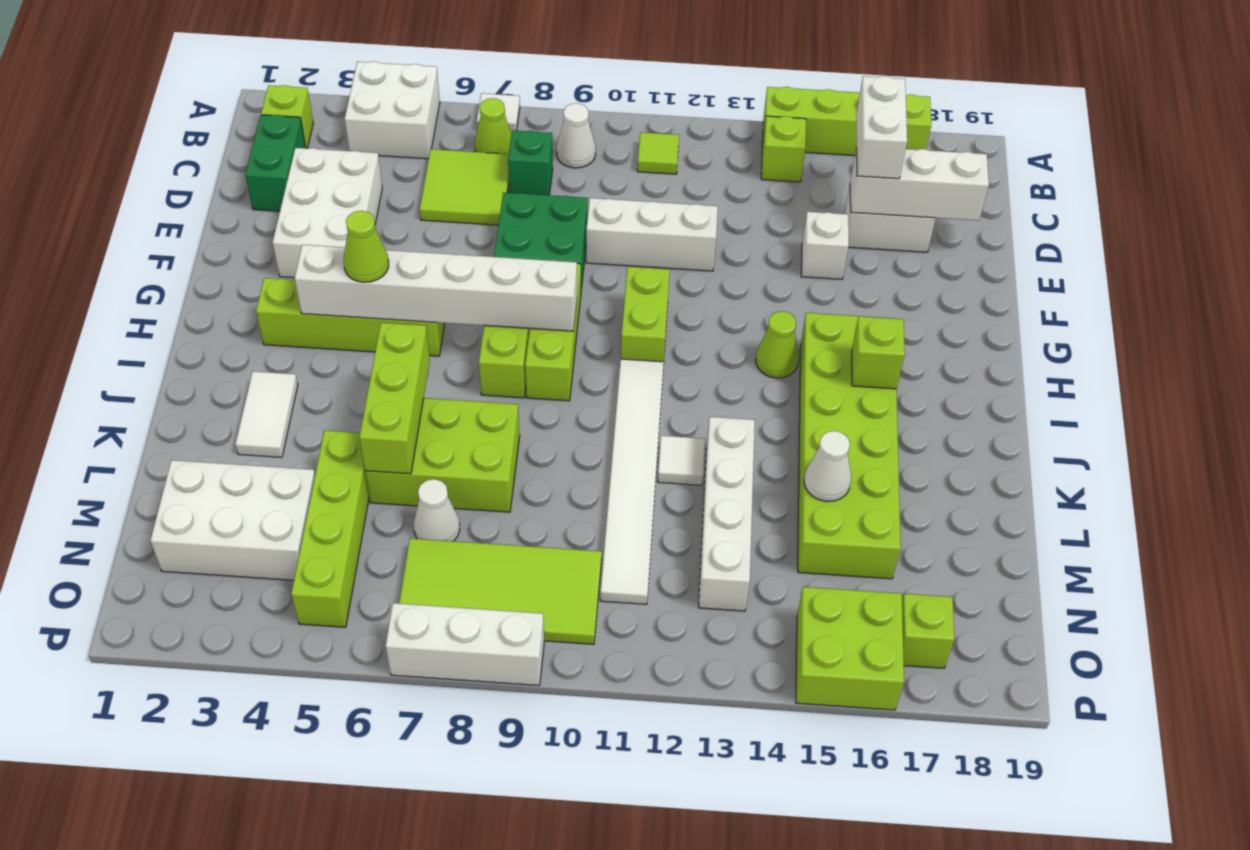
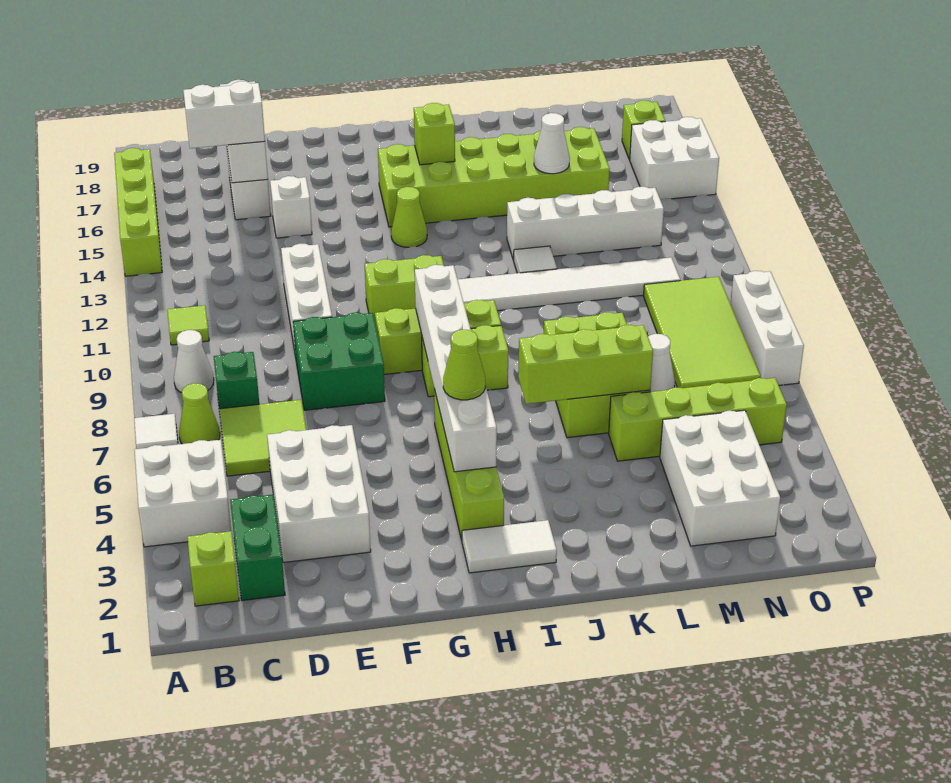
lime brick B14 level 1 -> none
green brick C2:D2 level 1 -> green brick C2:C3 level 1
white brick D3:F4 level 1 -> white brick D3:E5 level 1
white tile J3:K3 level 1 -> white tile H2:I2 level 1
lime brick O15:P16 level 1 -> white brick O15:P16 level 1

